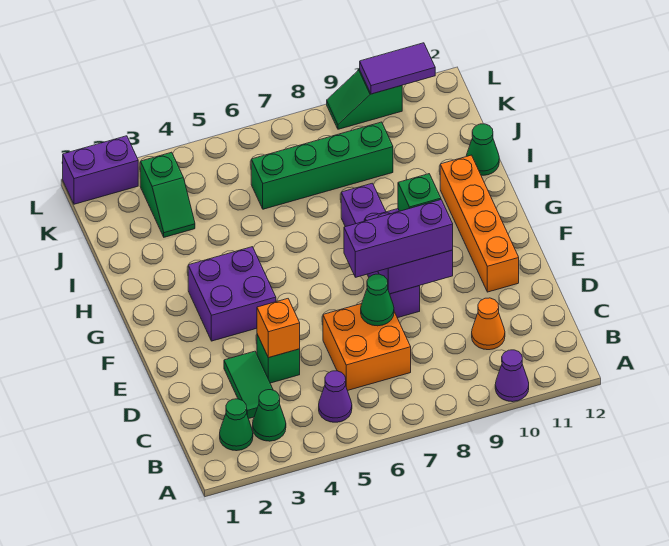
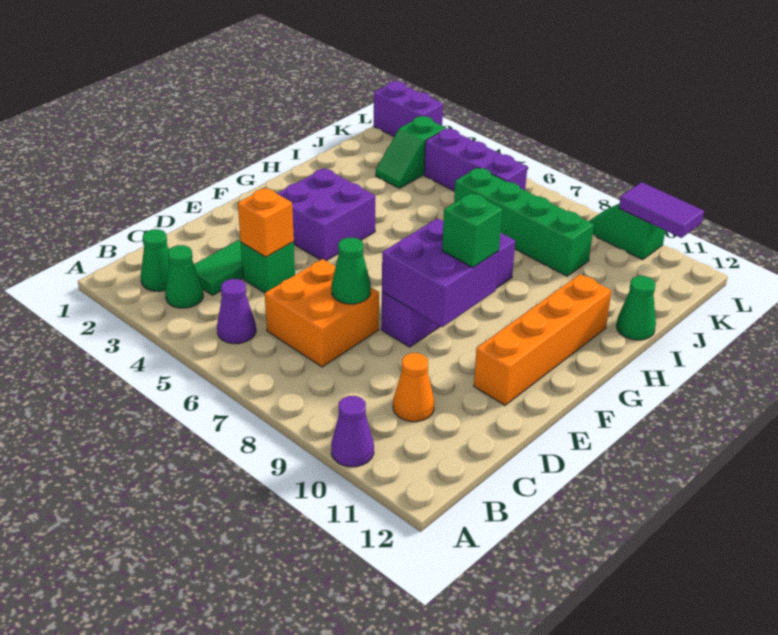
purple brick E7:E9 level 3 -> purple brick K4:K6 level 1

